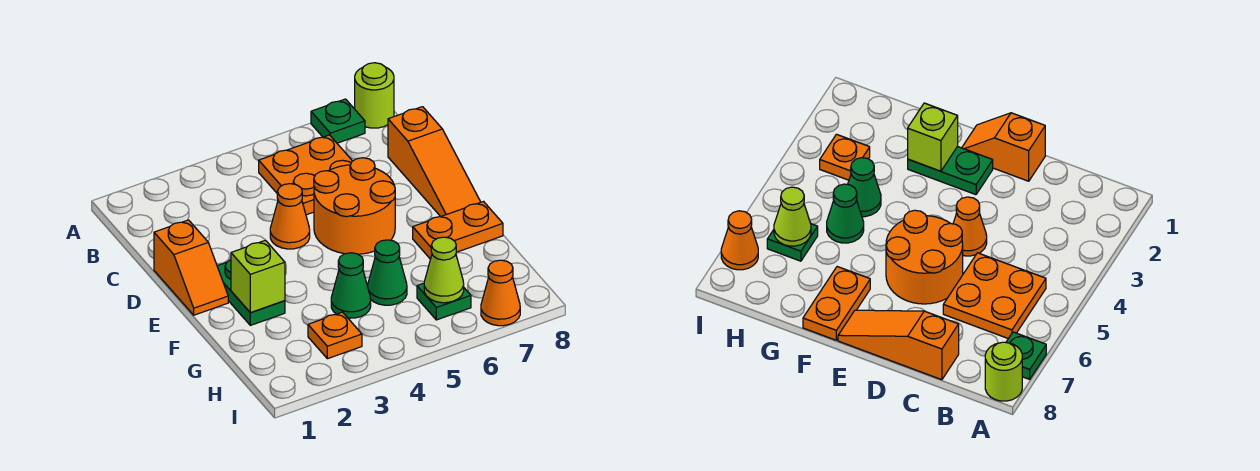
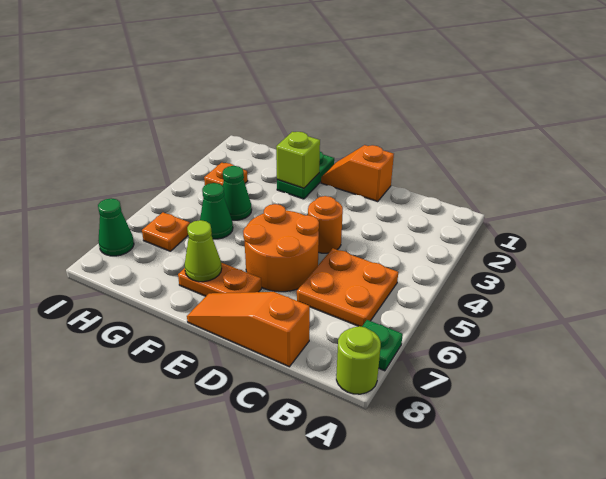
orange cone D4 level 1 -> orange round brick D4 level 1
green plate E2:F2 level 1 -> green plate F1:F2 level 1
orange plate F7:F8 level 1 -> orange plate E7:F7 level 1
green plate H6 level 1 -> orange plate H6 level 1
lime cone H6 level 2 -> lime cone F7 level 2
orange cone I7 level 1 -> green cone I7 level 1

